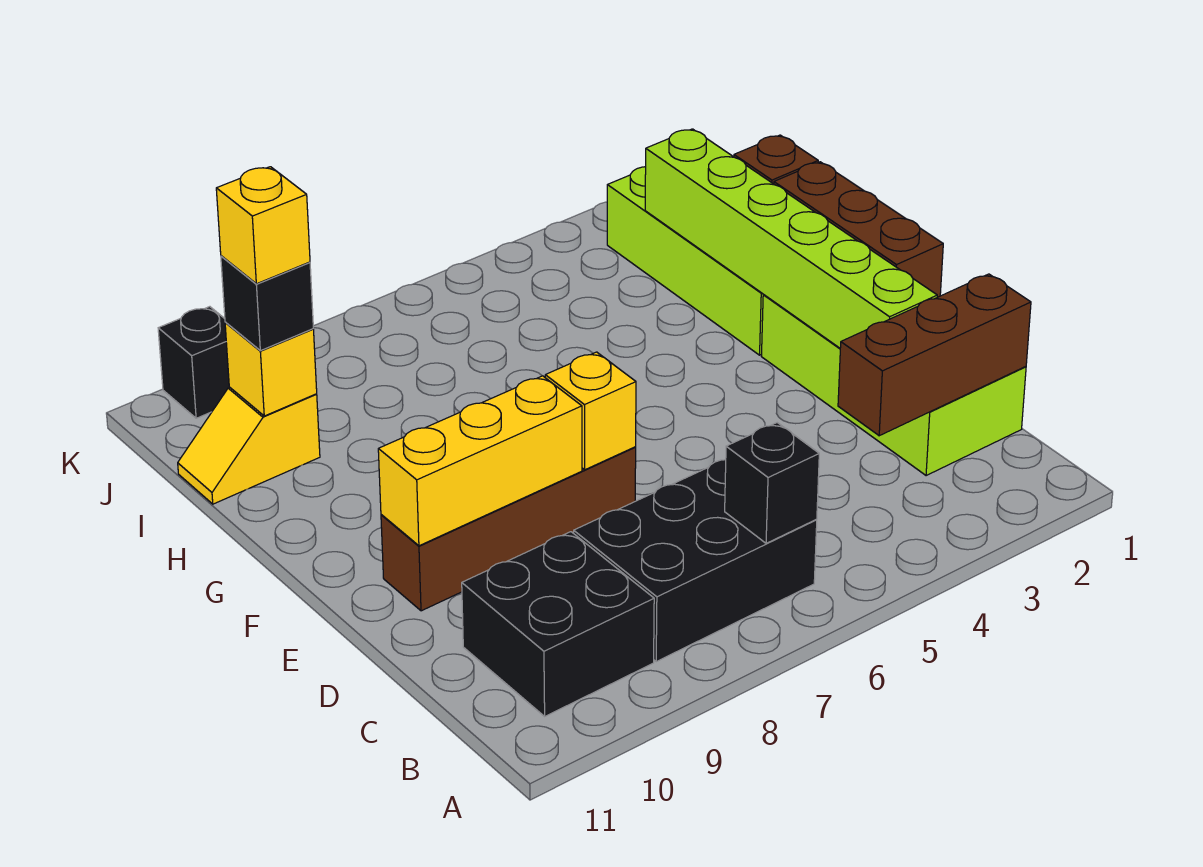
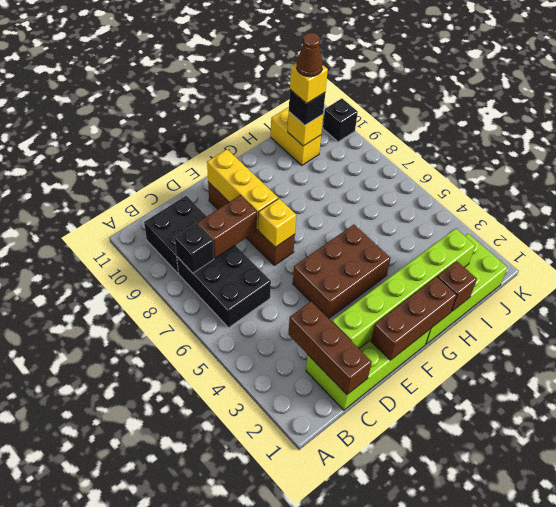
black brick B6 level 2 -> black brick B8 level 2
none -> brown brick C8:D8 level 2
none -> brown brick E4:G5 level 1
yellow slope I10:I11 level 1 top 10 -> yellow brick I10:I11 level 1
none -> brown cone I10 level 5

